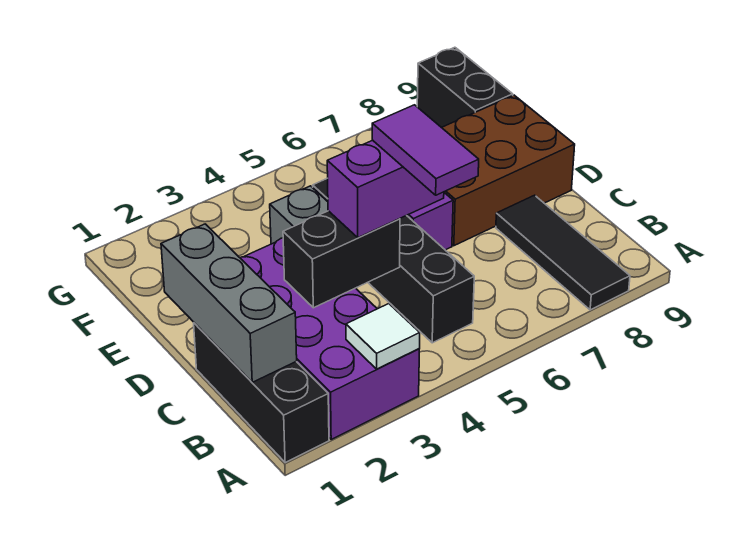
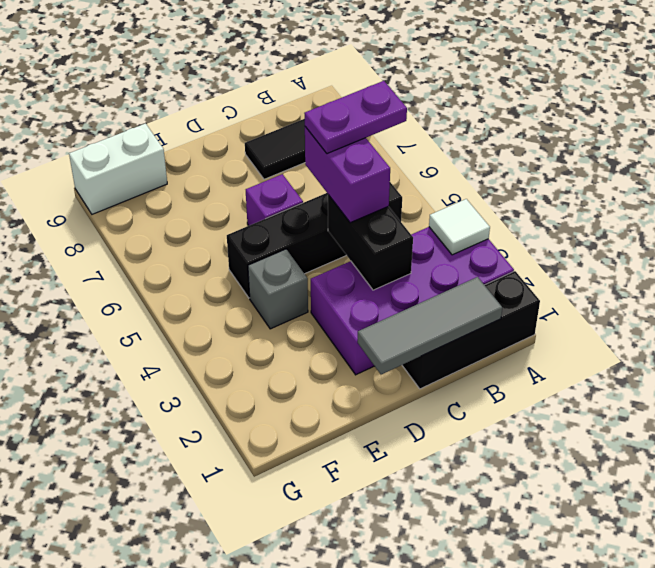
grey brick B1:D1 level 2 -> grey tile B1:D1 level 2
purple tile B5:C5 level 4 -> purple plate B5:C5 level 4
brown brick D7:E9 level 1 -> none
black brick F9:G9 level 1 -> white brick F9:G9 level 1

